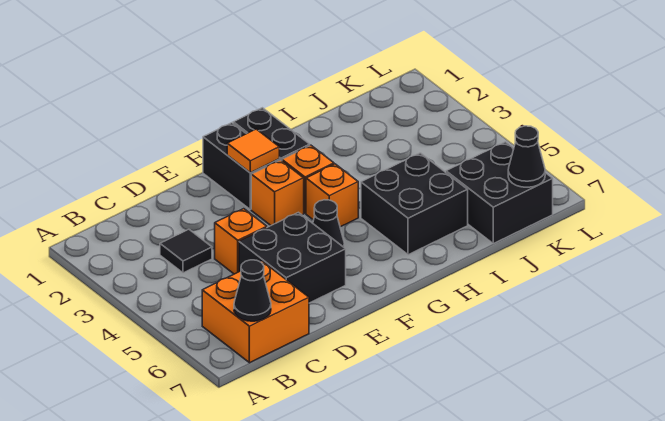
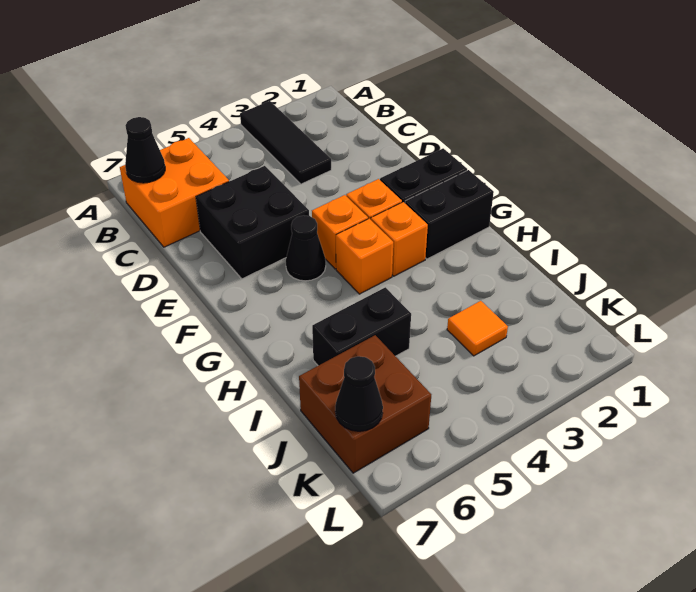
black tile C3 level 1 -> black tile A3:C3 level 1
orange brick D4 level 1 -> orange brick F4 level 1
orange tile F2 level 2 -> orange tile J3 level 1
black brick H5:I6 level 1 -> black brick I5:I6 level 1
black brick J6:K7 level 1 -> brown brick J6:K7 level 1

